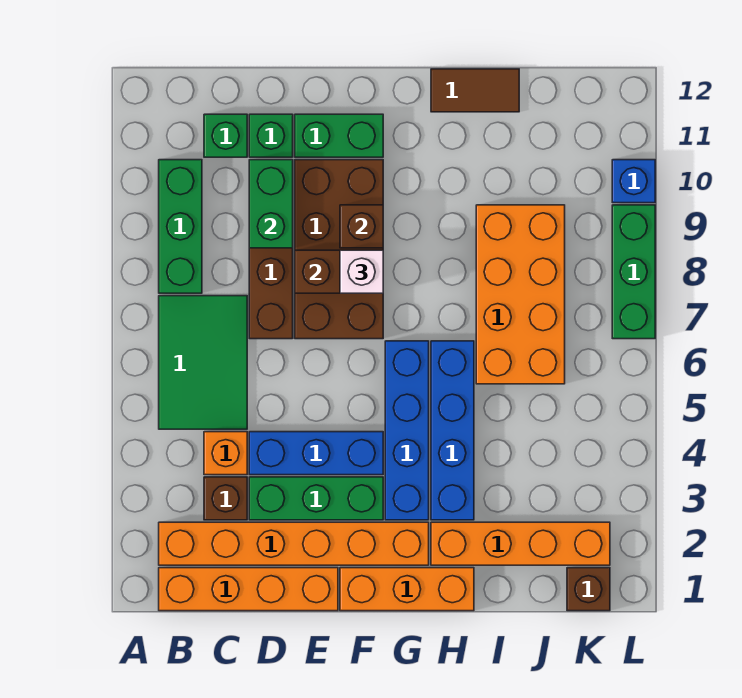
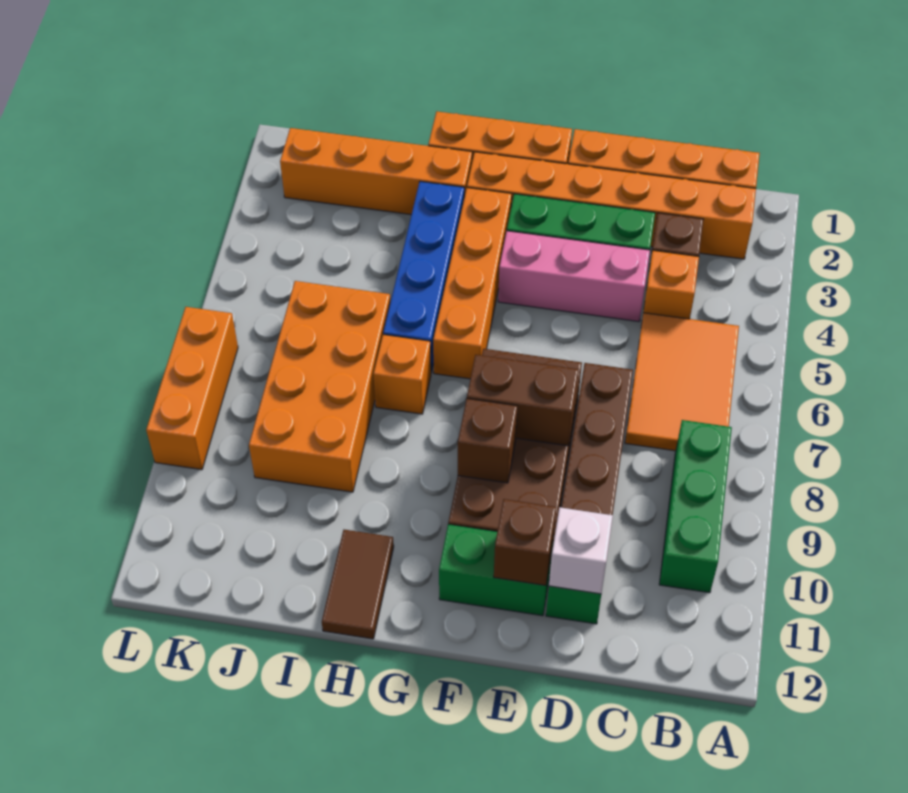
green tile B5:C7 level 1 -> orange tile B5:C7 level 1
green brick C11 level 1 -> none
blue brick D4:F4 level 1 -> pink brick D4:F4 level 1
green brick D9:D10 level 2 -> none
white brick F8 level 3 -> white brick D11 level 2
blue brick G3:G6 level 1 -> orange brick G3:G6 level 1
none -> orange brick H7 level 1
brown tile H12:I12 level 1 -> brown tile H11:H12 level 1
brown brick K1 level 1 -> brown brick E11 level 2
green brick L7:L9 level 1 -> orange brick L7:L9 level 1
blue brick L10 level 1 -> none

